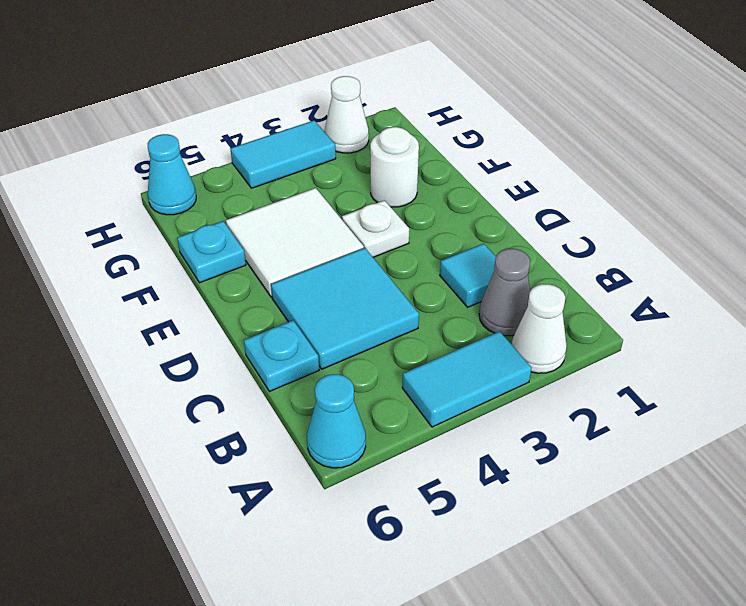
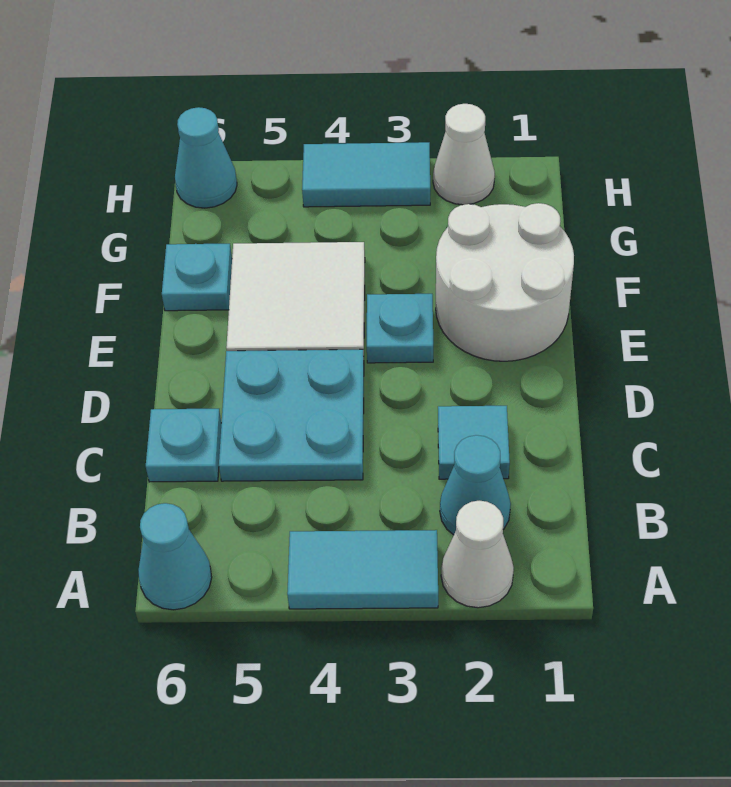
grey cone B2 level 1 -> cyan cone B2 level 1
cyan tile C4:D5 level 1 -> cyan plate C4:D5 level 1
white plate E3 level 1 -> cyan plate E3 level 1
white round brick F2 level 1 -> white round brick E1:F2 level 1

